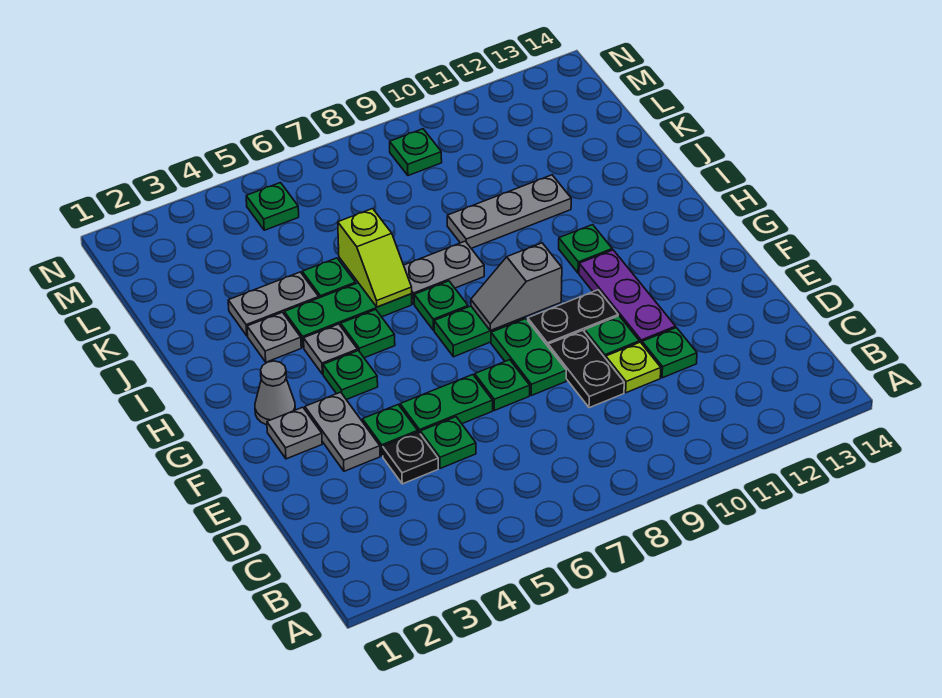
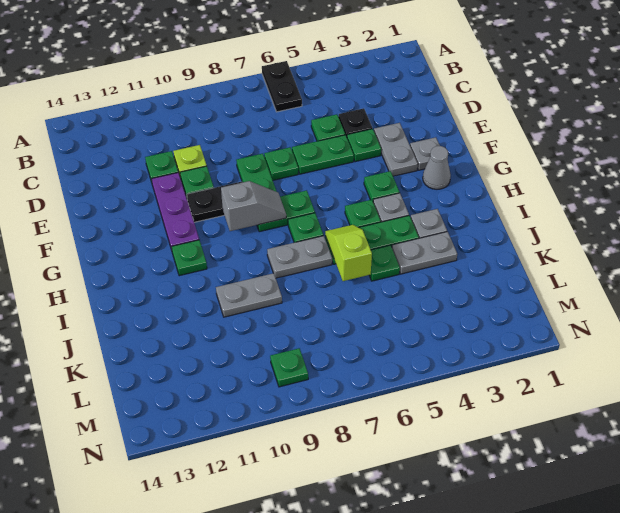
black plate D9:E9 level 1 -> black plate A6:B6 level 1
grey plate J9:J11 level 1 -> grey plate J9:J10 level 1
green plate M5 level 1 -> none

